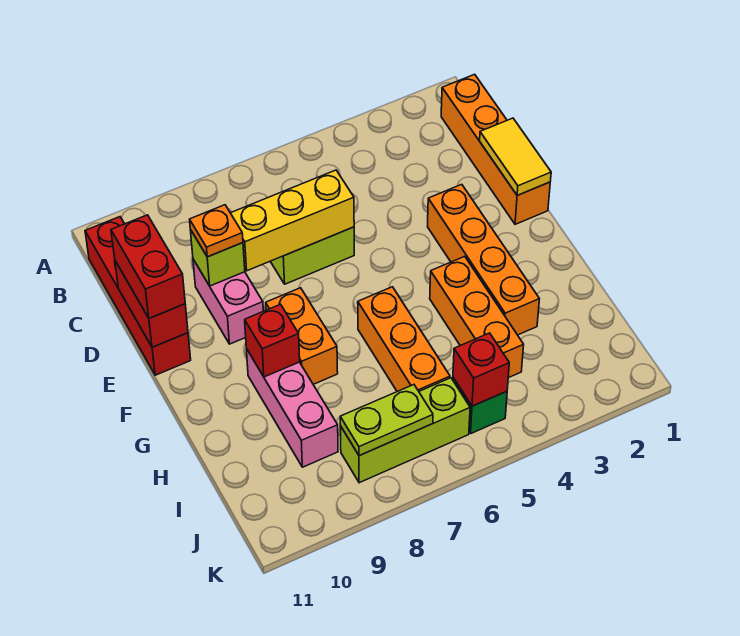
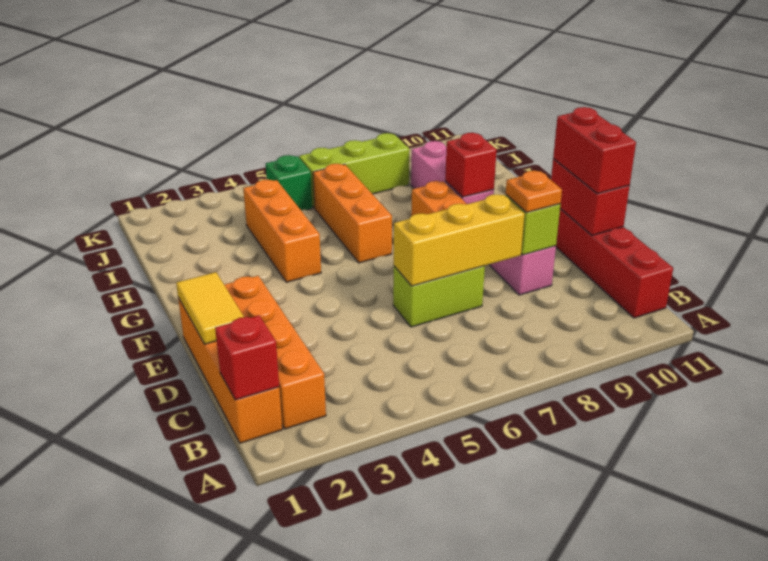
orange brick E3:H3 level 1 -> orange brick B2:E2 level 1
red brick J5 level 2 -> red brick B1 level 2
lime plate J7:J8 level 2 -> none

